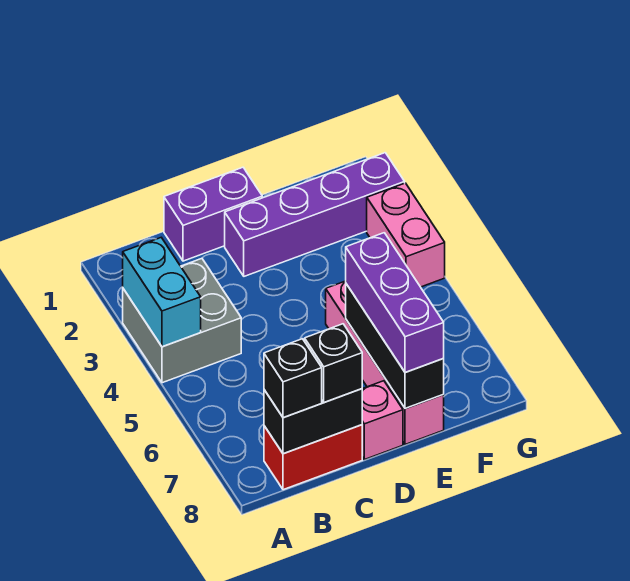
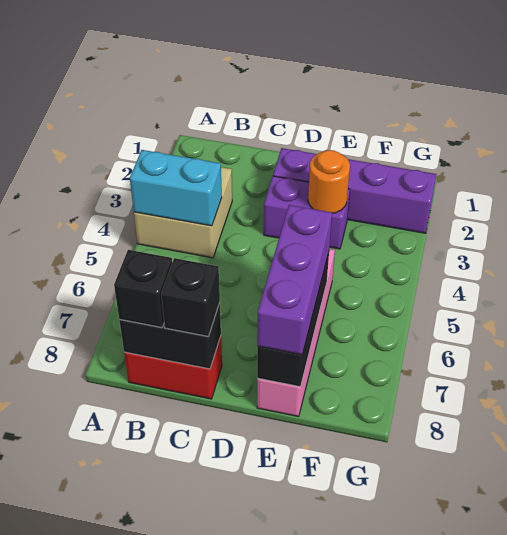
grey brick A3:B4 level 1 -> tan brick A3:B4 level 1
cyan brick A3:A4 level 2 -> cyan brick A4:B4 level 2
purple brick C1:D1 level 1 -> purple brick D3:E3 level 1
pink brick D8 level 1 -> none
none -> orange round brick E3 level 2
pink brick G3:G4 level 1 -> none

